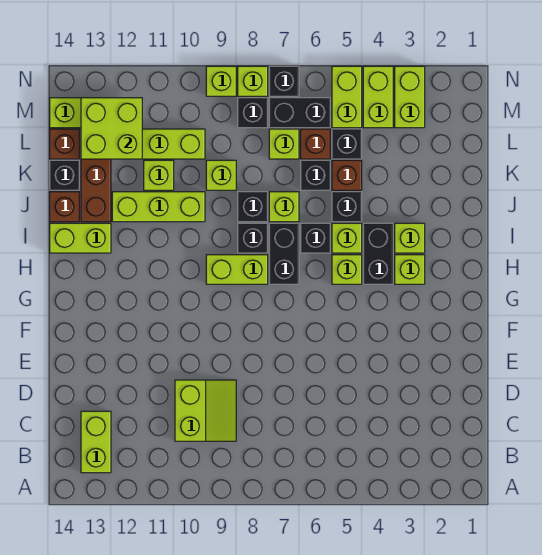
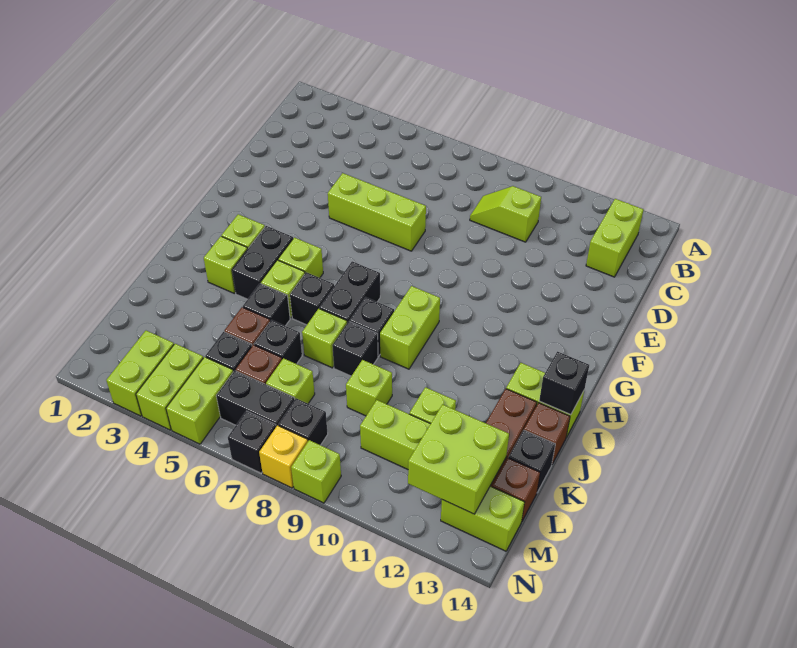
lime slope C9:D10 level 1 top 10 -> lime slope C9:C10 level 1 top 10
lime brick H8:H9 level 1 -> lime brick H9:I9 level 1
none -> black brick I14 level 2
lime brick J10:J12 level 1 -> lime brick E5:E7 level 1
lime brick N8 level 1 -> yellow brick N8 level 1

